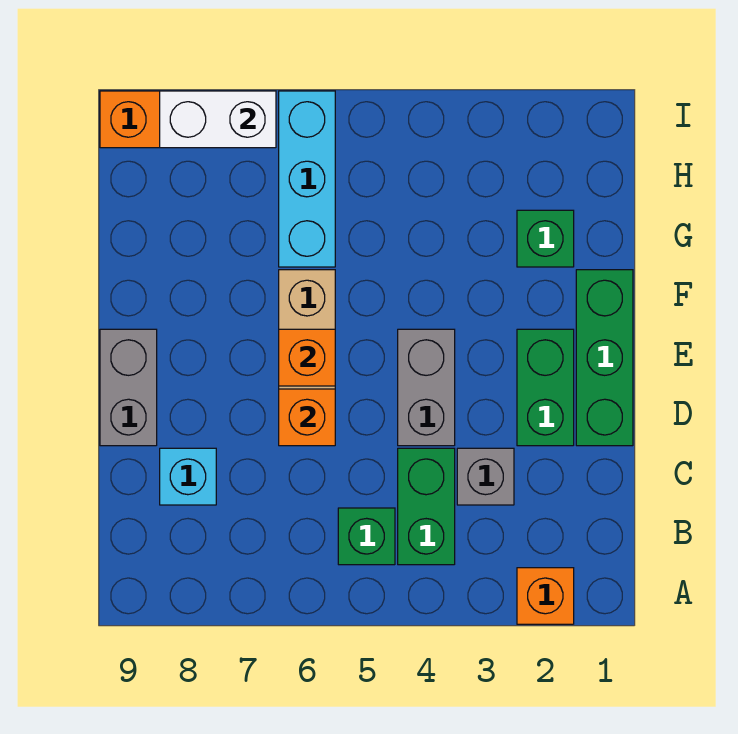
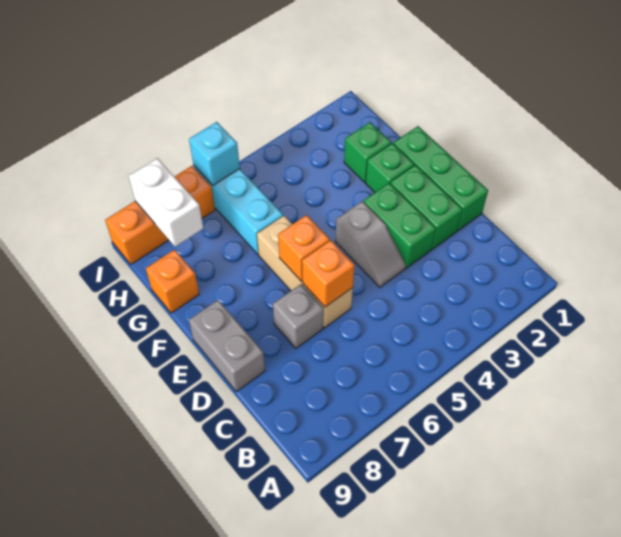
orange brick A2 level 1 -> orange brick G9 level 1
green brick B4:C4 level 1 -> green brick D3:E3 level 1
green brick B5 level 1 -> green brick F2 level 1
grey brick C3 level 1 -> grey brick D7 level 1
cyan brick C8 level 1 -> cyan brick I6 level 2
grey brick D4:E4 level 1 -> grey slope D4:E4 level 1 top E
white brick I7:I8 level 2 -> white brick H8:I8 level 2

